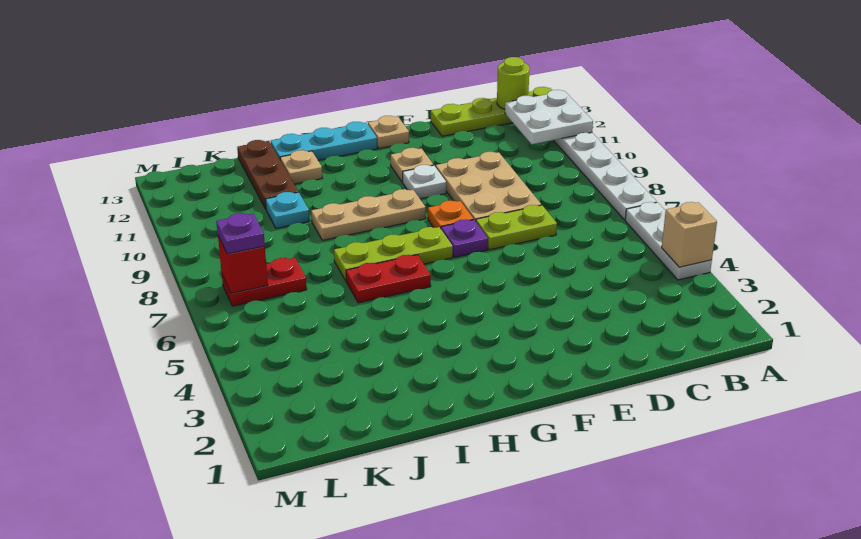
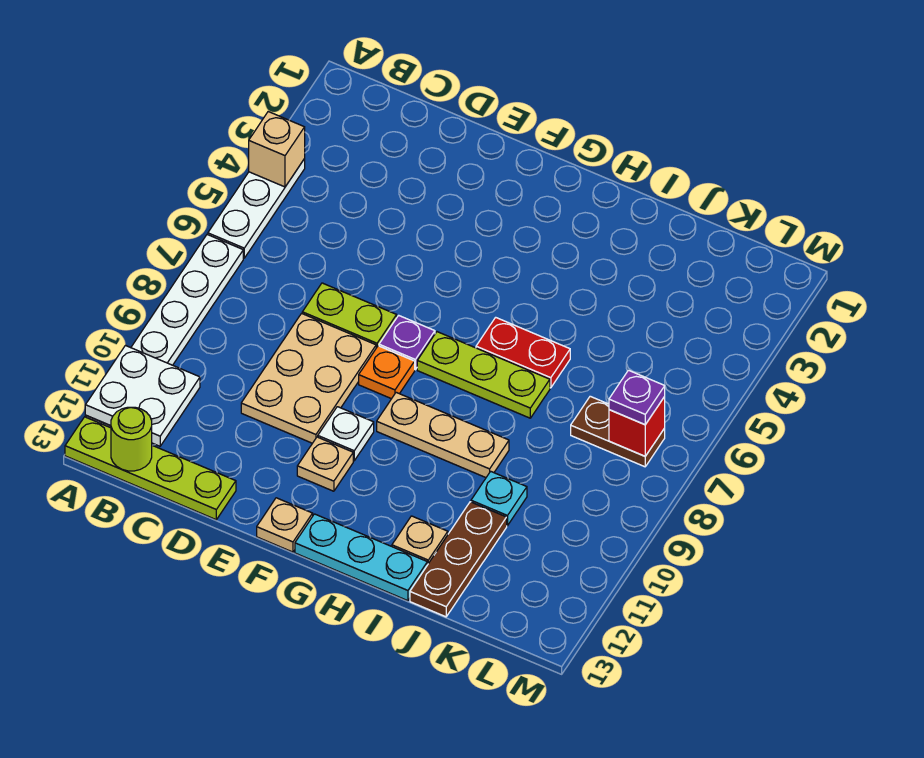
red plate K7:L7 level 1 -> brown plate K7:L7 level 1

